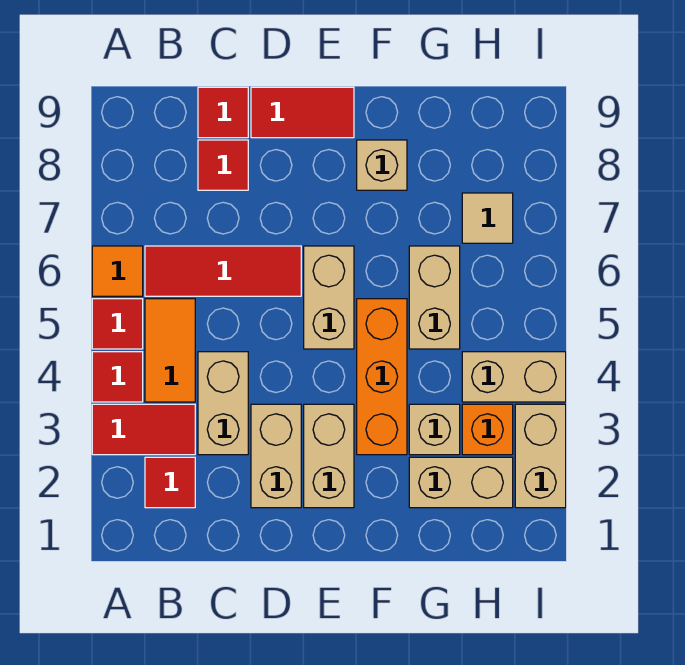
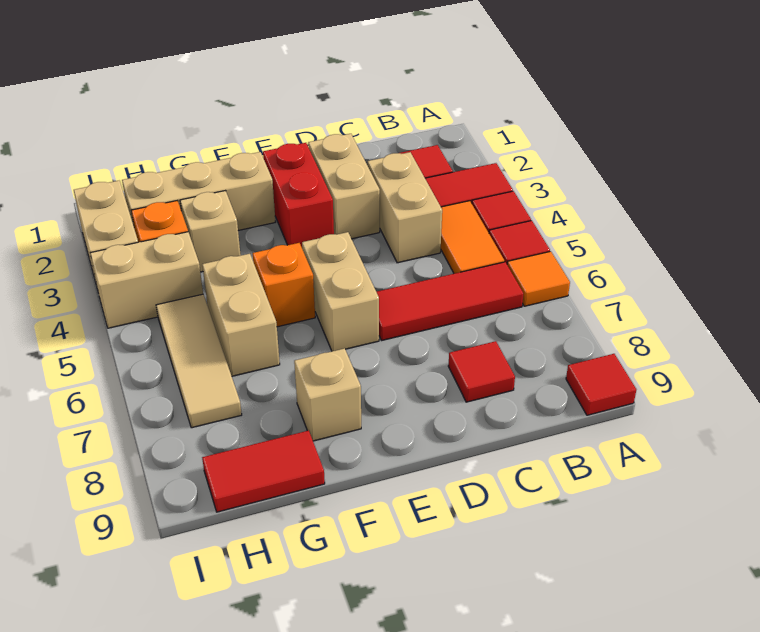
red tile C9 level 1 -> red tile A9 level 1
red tile D9:E9 level 1 -> red tile G9:H9 level 1
tan brick E2:E3 level 1 -> red brick E2:E3 level 1
orange brick F3:F5 level 1 -> orange brick F5 level 1
tan brick G2:H2 level 1 -> tan brick F2:H2 level 1
tan tile H7 level 1 -> tan tile H5:H7 level 1

